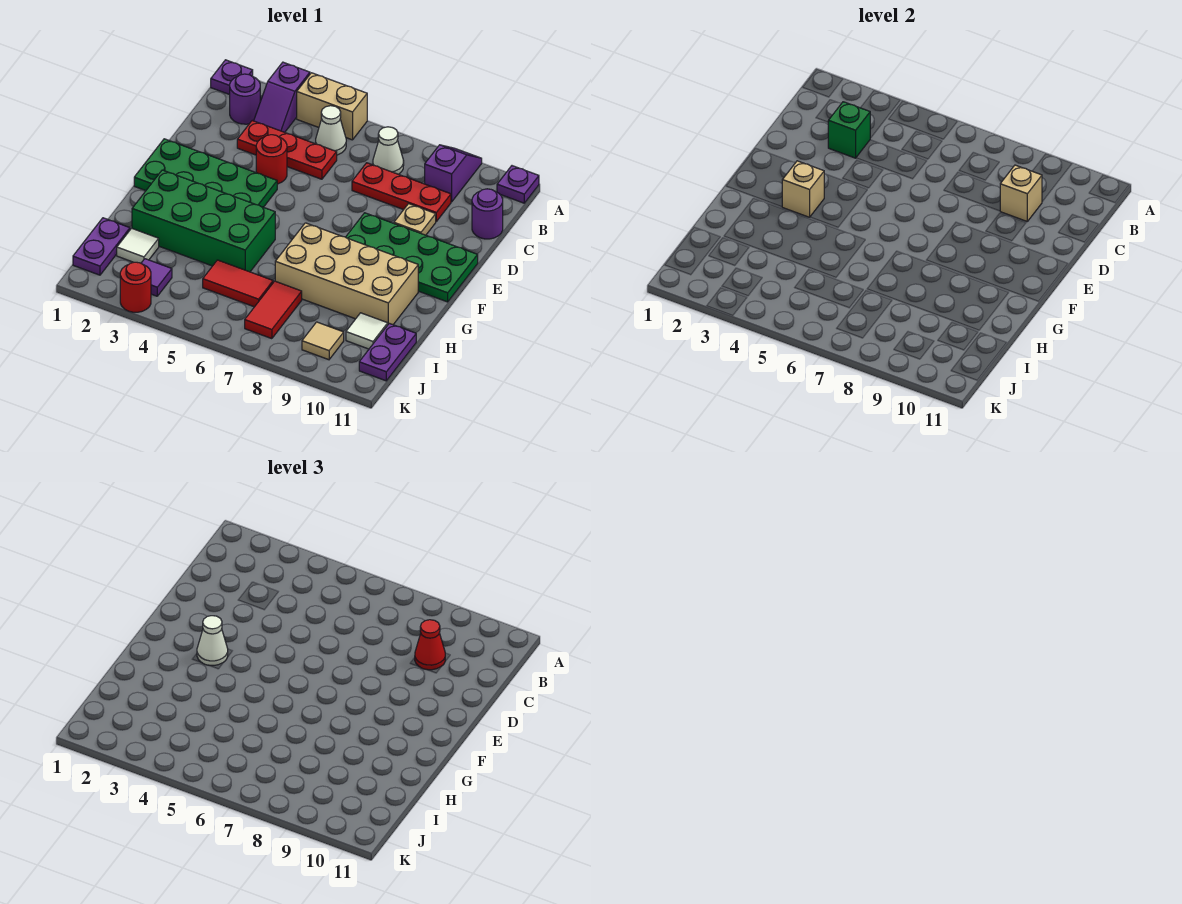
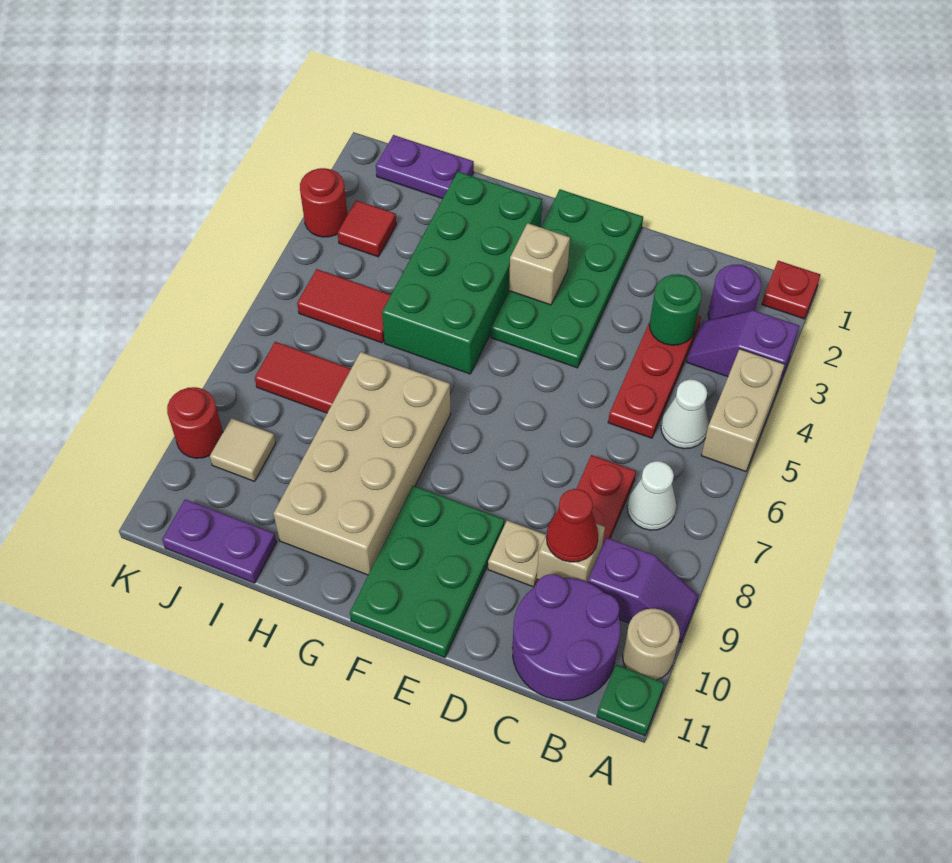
purple plate A1 level 1 -> red plate A1 level 1
none -> tan round brick A10 level 1
purple plate A11 level 1 -> green plate A11 level 1
green brick C3 level 2 -> green round brick C3 level 2
purple round brick C11 level 1 -> purple round brick B10:C11 level 1
red round brick D4 level 1 -> red round brick K9 level 1
green plate E8:F11 level 1 -> green plate E9:F11 level 1
white cone F3 level 3 -> none
white tile I2 level 1 -> none
red tile I5:I6 level 1 -> red tile I5:J5 level 1
white tile I10 level 1 -> none
purple tile J3 level 1 -> red tile J3 level 1

